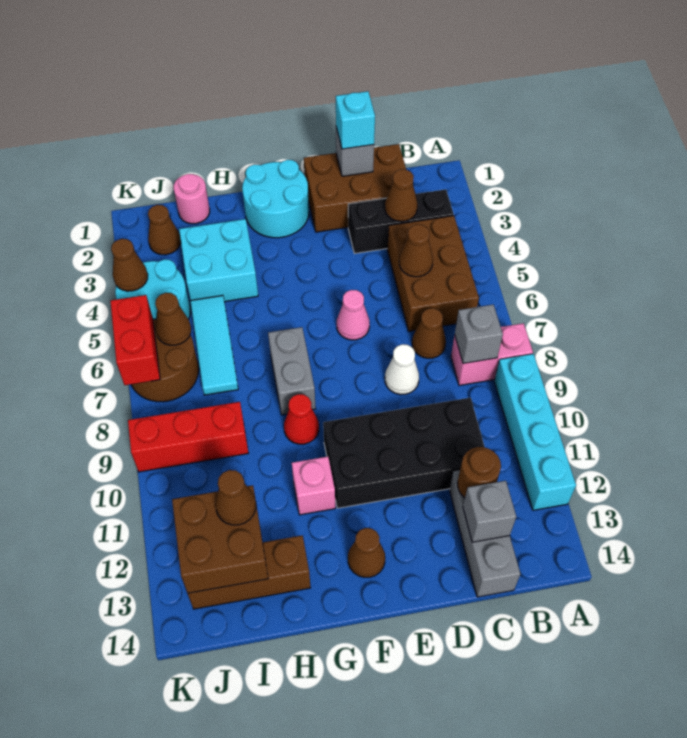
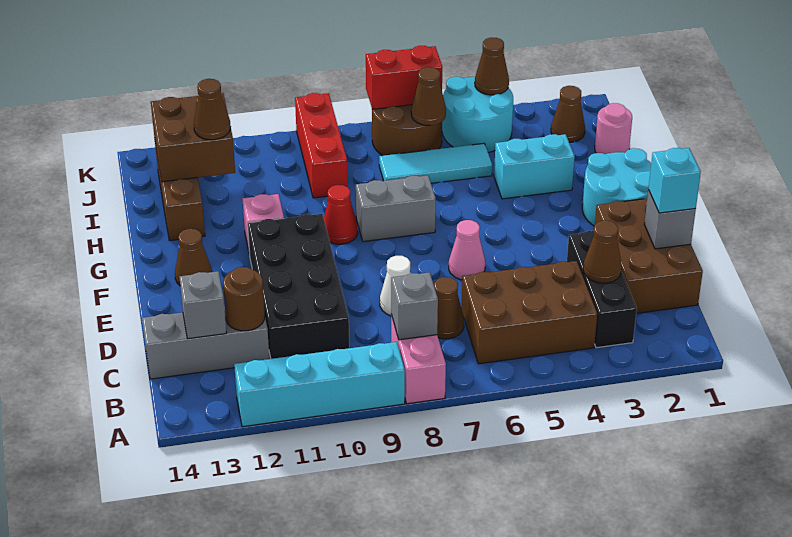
brown cone C5 level 2 -> none
cyan brick H3:I4 level 1 -> cyan brick H3:H4 level 1

